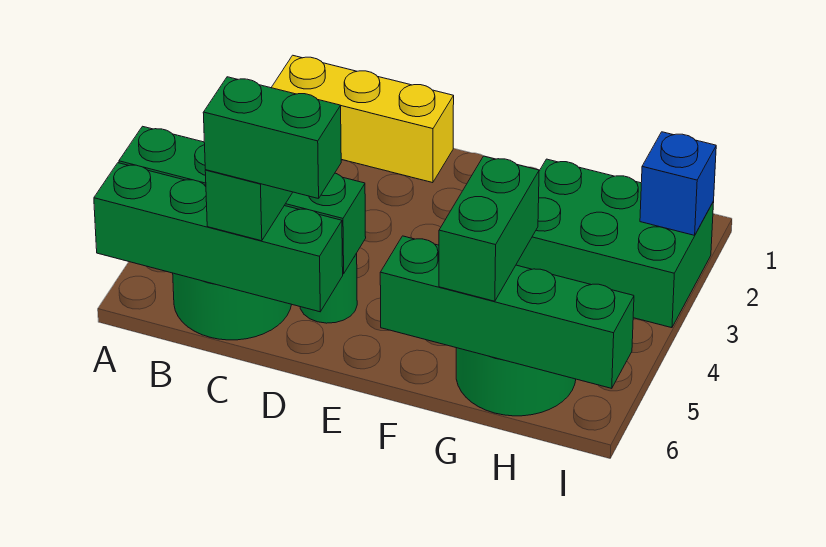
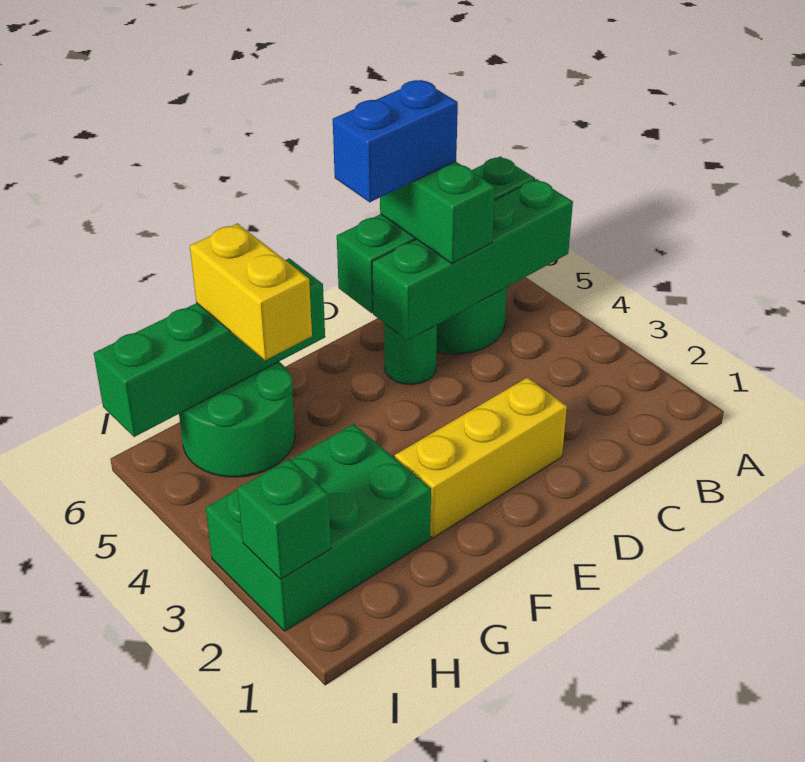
yellow brick B1:D1 level 1 -> yellow brick D2:F2 level 1
green brick C6:D6 level 4 -> blue brick C6:D6 level 4
green brick G5:G6 level 3 -> yellow brick G5:G6 level 3
blue brick I2 level 2 -> green brick I2 level 2

